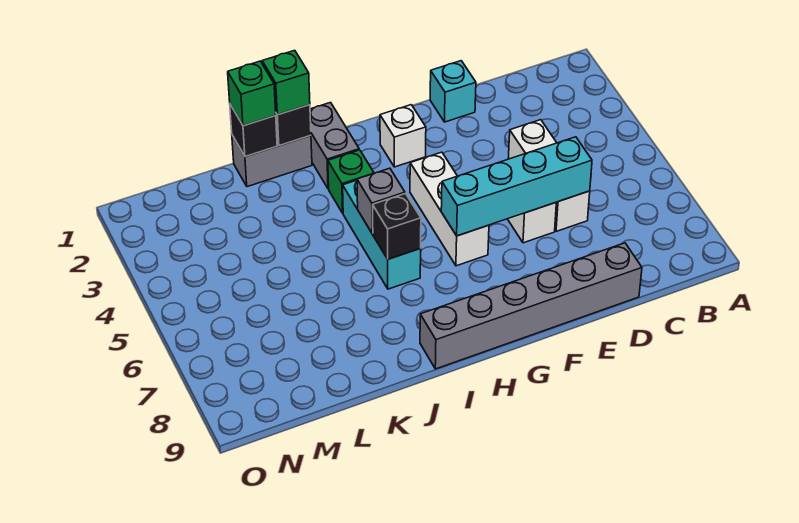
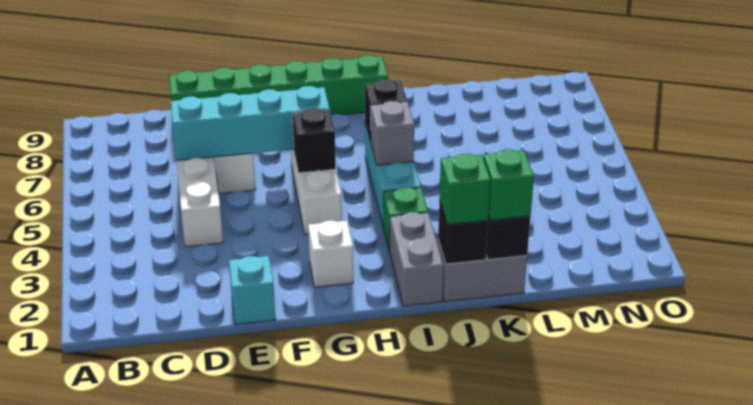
grey brick D9:I9 level 1 -> green brick D9:I9 level 1
none -> black brick G5 level 2

